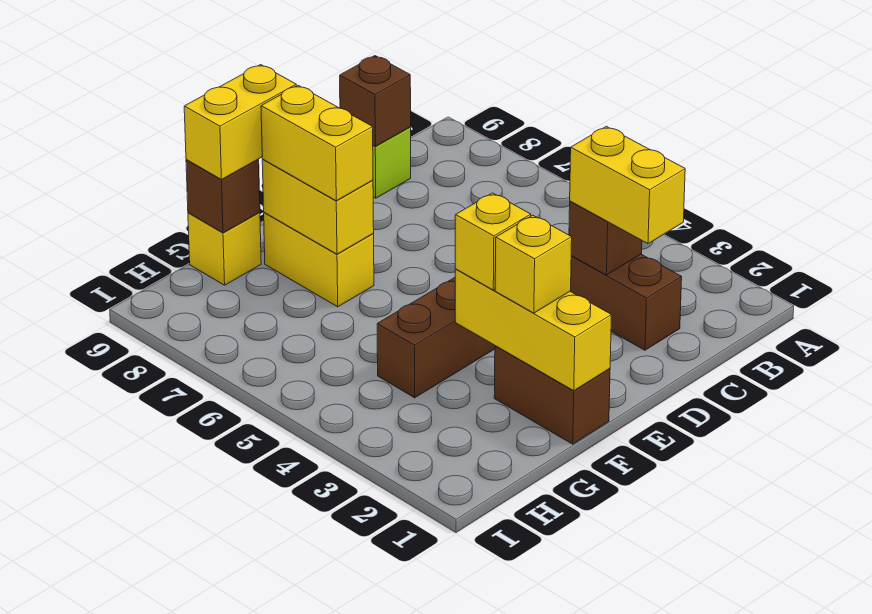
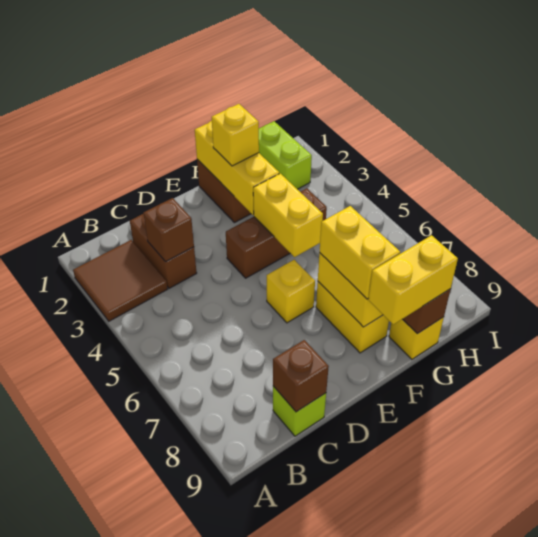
none -> brown tile A2:B3 level 1
yellow brick C2:C3 level 3 -> yellow brick F4:F5 level 2
yellow brick F3 level 3 -> yellow brick E6 level 1
none -> lime brick H1:H2 level 1

